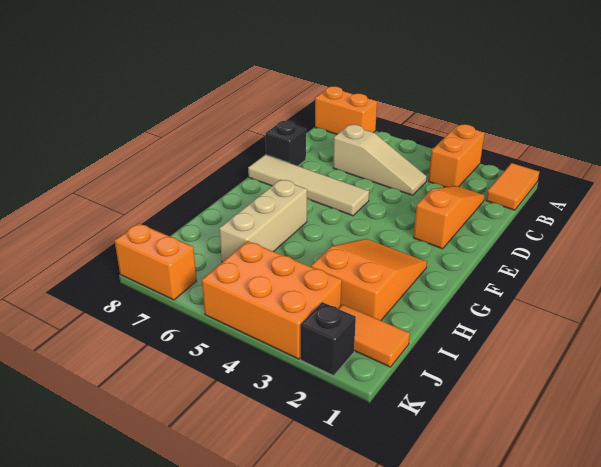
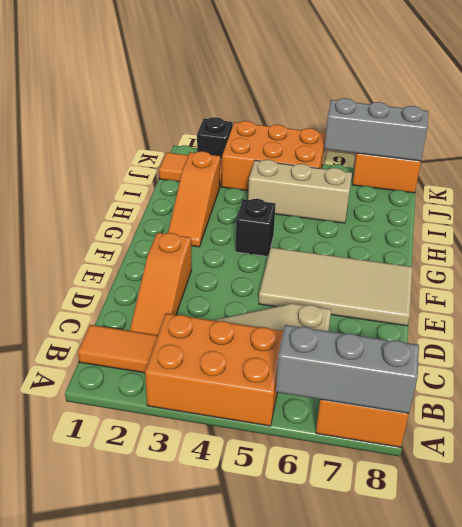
orange tile A1:B1 level 1 -> orange tile B1:B2 level 1
orange brick A3:B3 level 1 -> orange brick A3:B5 level 1
none -> grey brick A6:A8 level 2
black brick D8 level 1 -> black brick G4 level 1
tan tile E5:E8 level 1 -> tan tile E5:F8 level 1
orange slope G2:I3 level 1 top I -> orange slope G2:I2 level 1 top I
tan brick G6:I6 level 1 -> tan brick I4:I6 level 1
none -> grey brick K6:K8 level 2

